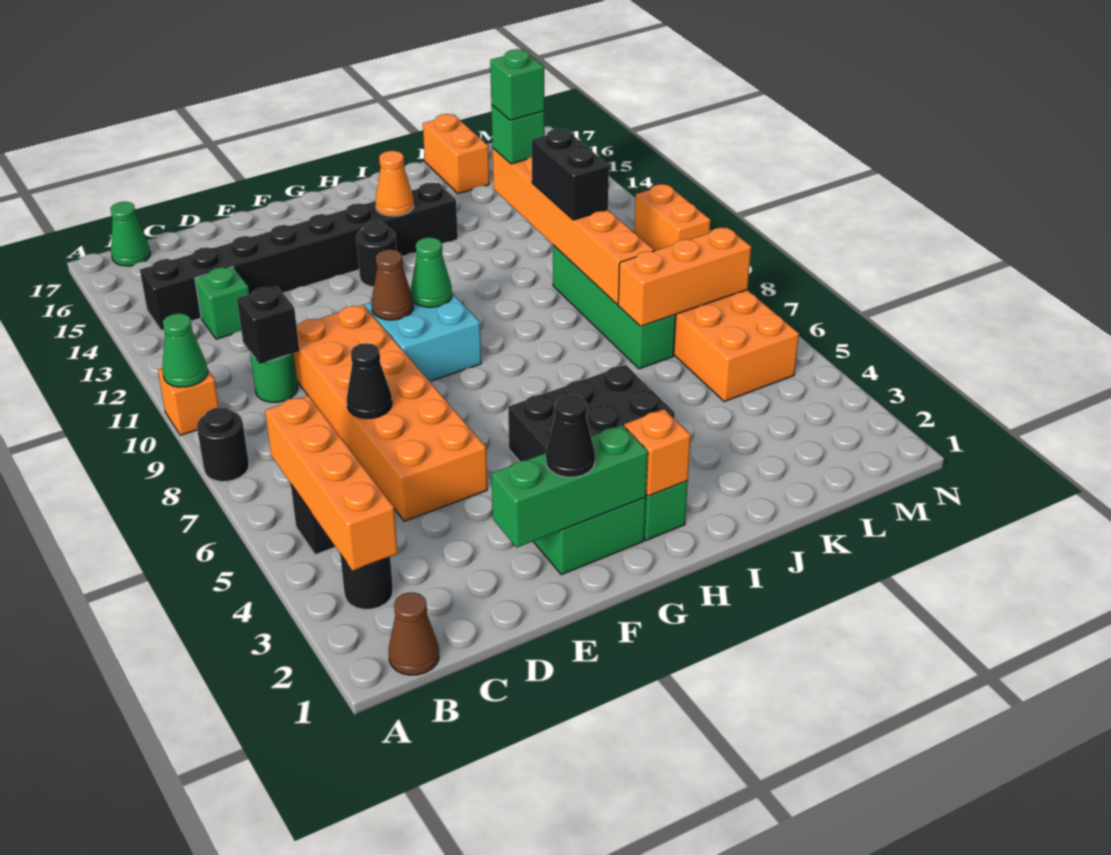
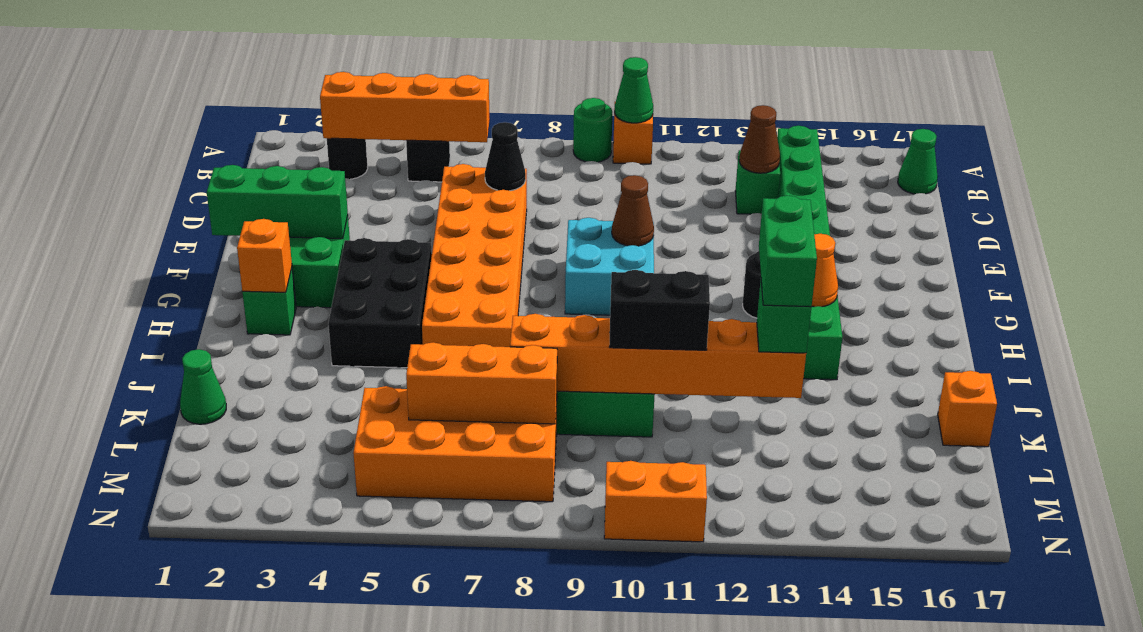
black round brick A8 level 1 -> none
brown cone B1 level 1 -> brown cone C13 level 2
black brick B14:I14 level 1 -> green brick B14:I14 level 1
green round brick C10 level 1 -> green round brick A9 level 1
black brick C10 level 2 -> none
orange brick D5:E10 level 1 -> orange brick D6:I7 level 1
green brick E2:G2 level 2 -> green brick F1:F3 level 2
black cone F2 level 3 -> none
green cone G10 level 2 -> green cone K1 level 1
orange brick K7:M7 level 2 -> orange brick L6:L8 level 2
green brick K13 level 4 -> green brick J13:K13 level 4
orange brick K16:K17 level 1 -> orange brick K17 level 1

